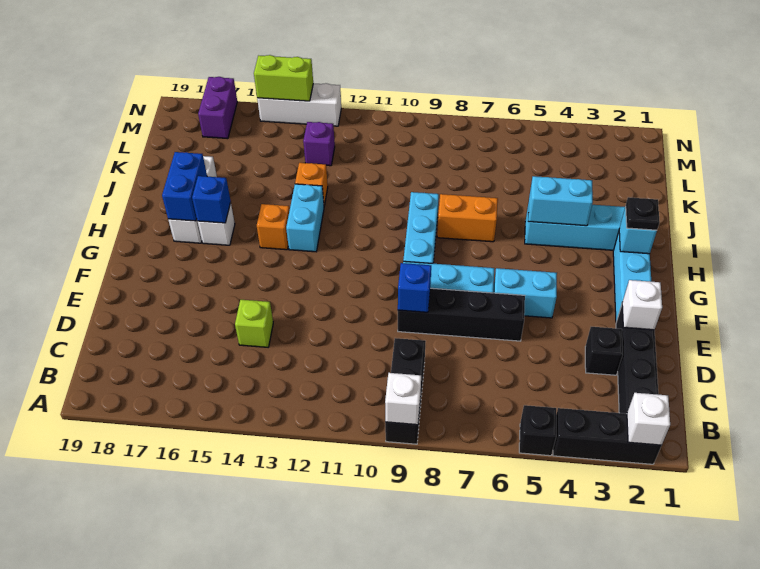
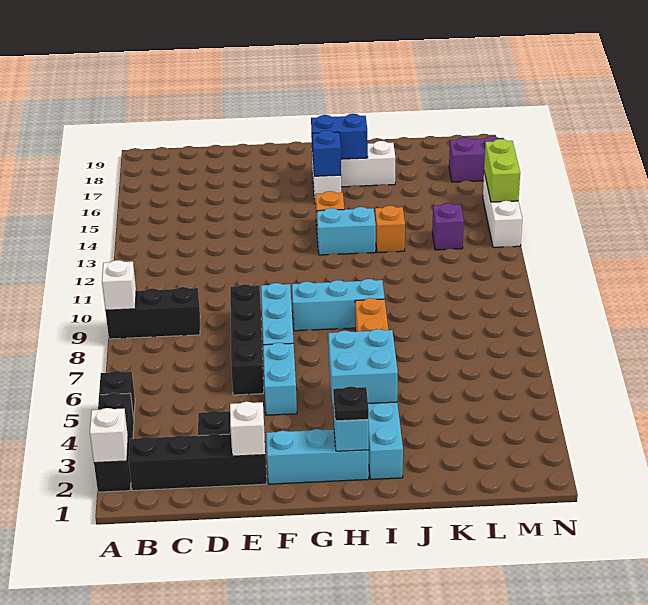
lime brick D14 level 1 -> none
blue brick E9 level 2 -> none
cyan brick I4:I5 level 2 -> cyan brick H4:I5 level 2

